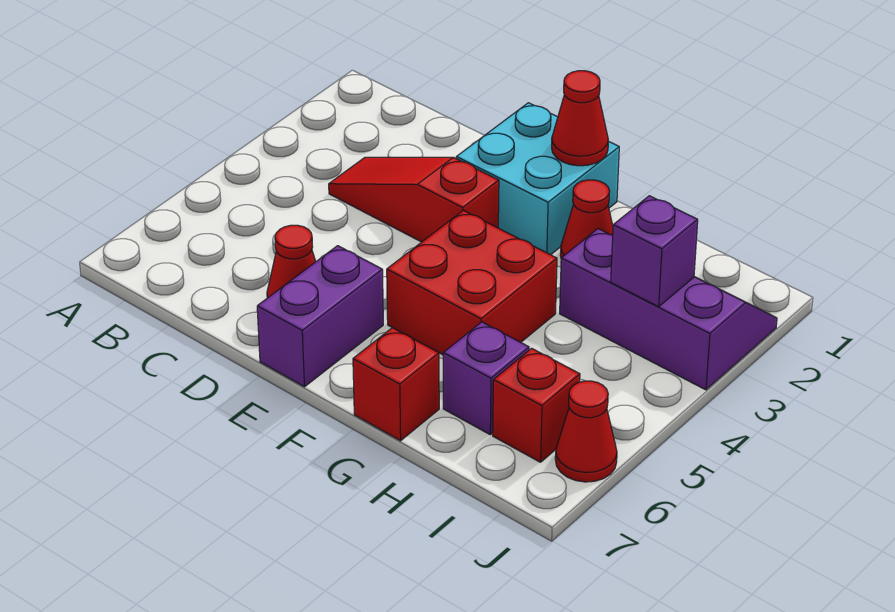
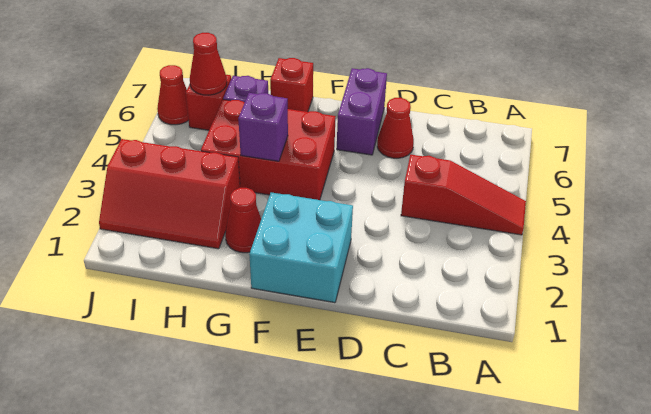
red slope C3:E3 level 1 top E -> red slope A4:C4 level 1 top C
red cone F1 level 2 -> red cone I6 level 2
red brick F4:G5 level 1 -> red brick F4:H5 level 1
purple slope H2:J3 level 1 top 3 -> red slope H2:J3 level 1 top 3
purple brick I3 level 2 -> purple brick G4 level 2

